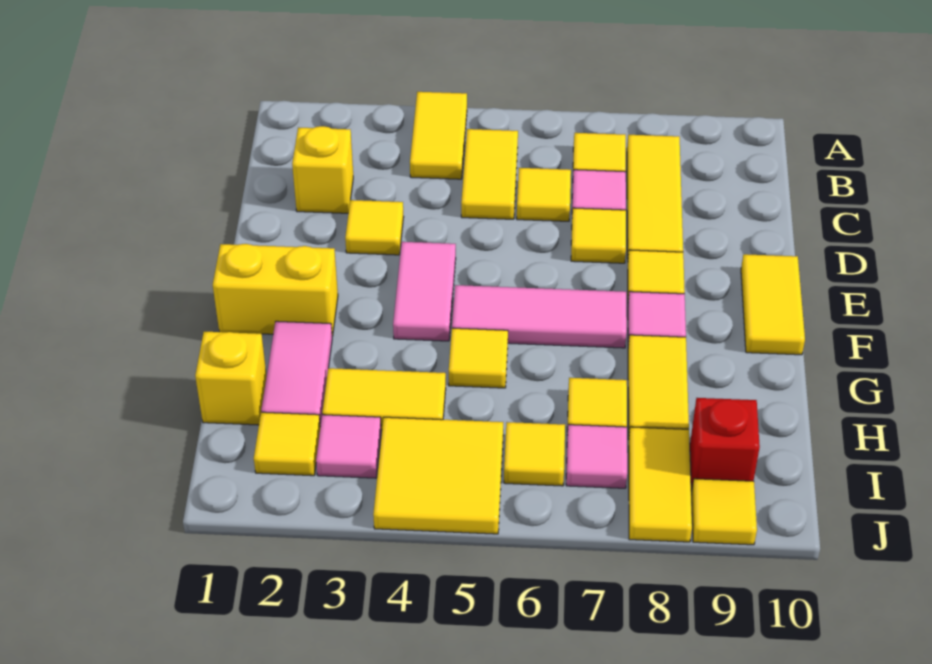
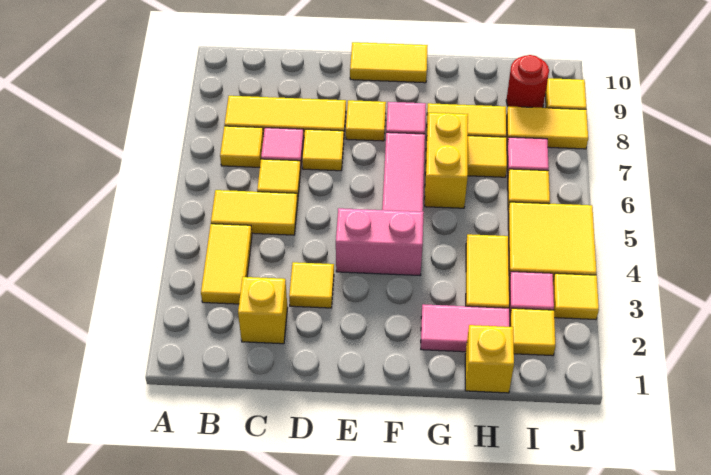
yellow tile A4:B4 level 1 -> yellow tile B3:B4 level 1
pink tile E4:F4 level 1 -> pink brick E4:F4 level 1
yellow brick F1:F2 level 1 -> yellow brick G6:G7 level 1
yellow tile G5 level 1 -> yellow tile J3 level 1
red brick I9 level 1 -> red round brick I9 level 1

